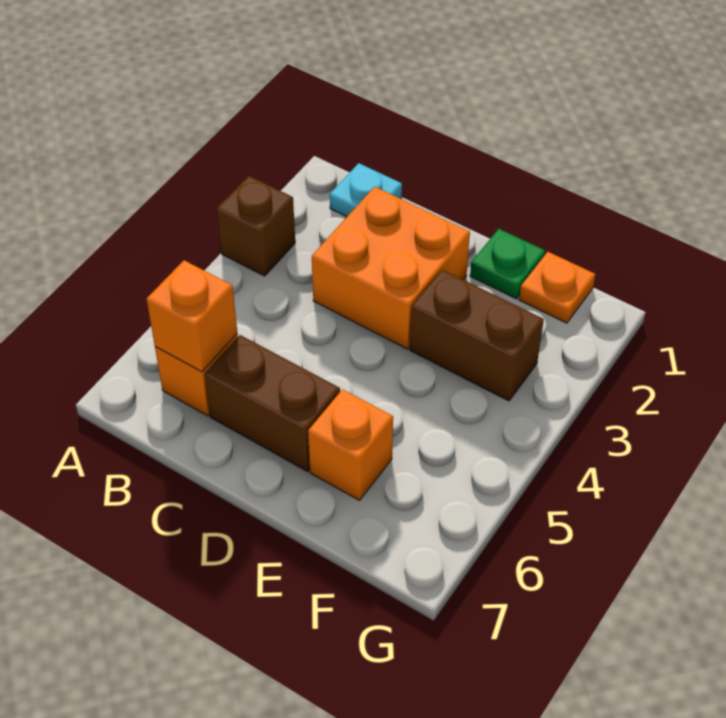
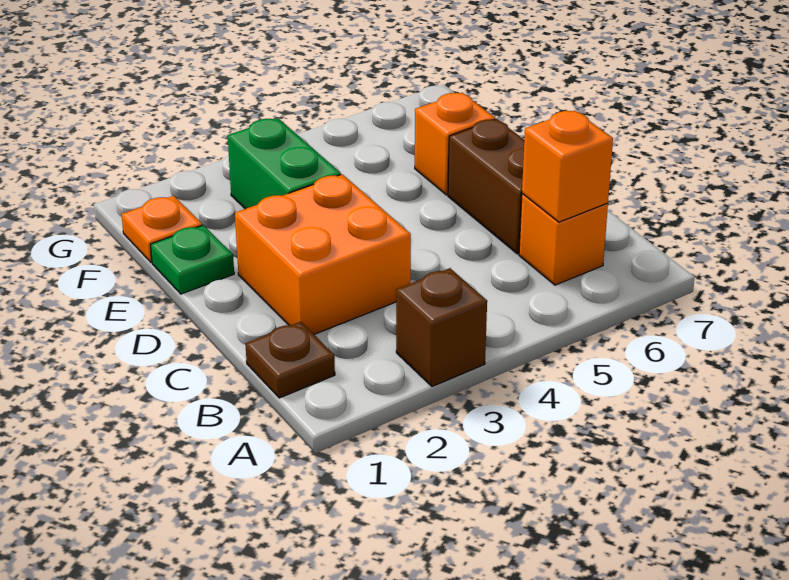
cyan plate B1 level 1 -> brown plate B1 level 1
brown brick E3:F3 level 1 -> green brick E3:F3 level 1

